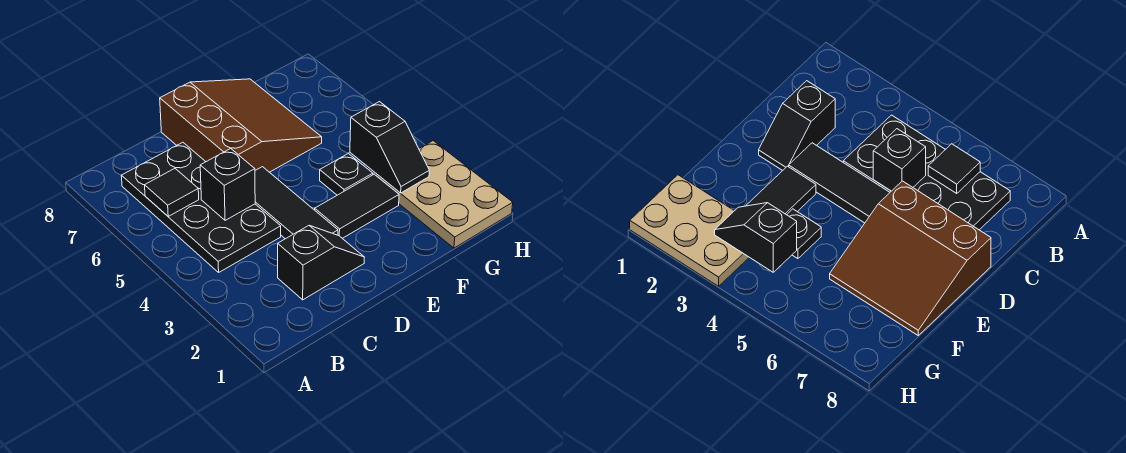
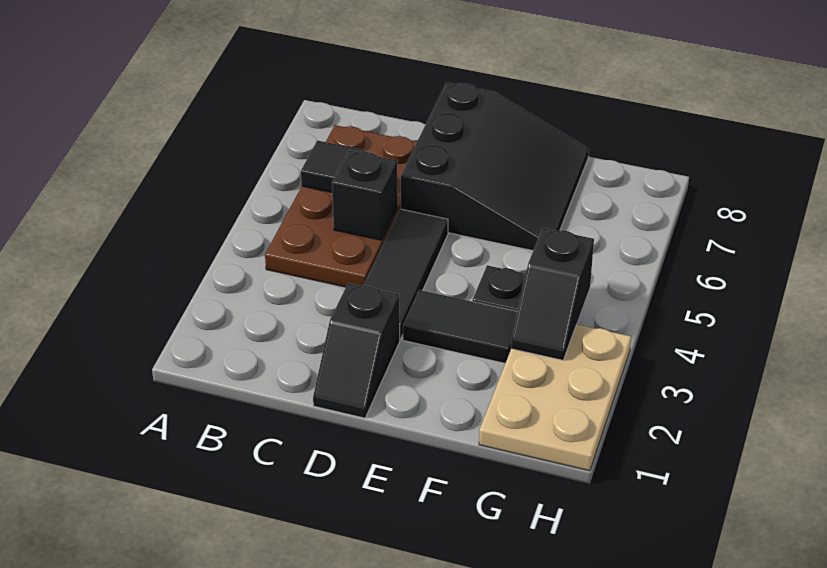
black plate B4:C7 level 1 -> brown plate B4:C7 level 1
black slope C2:D2 level 1 top C -> black slope D1:D2 level 1 top 2
brown slope D6:F8 level 1 top D -> black slope D6:F8 level 1 top D

